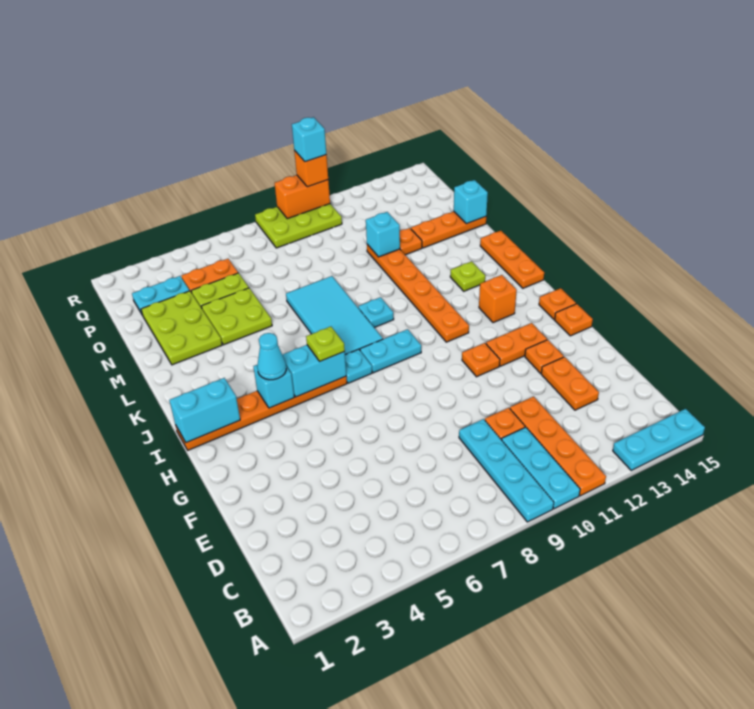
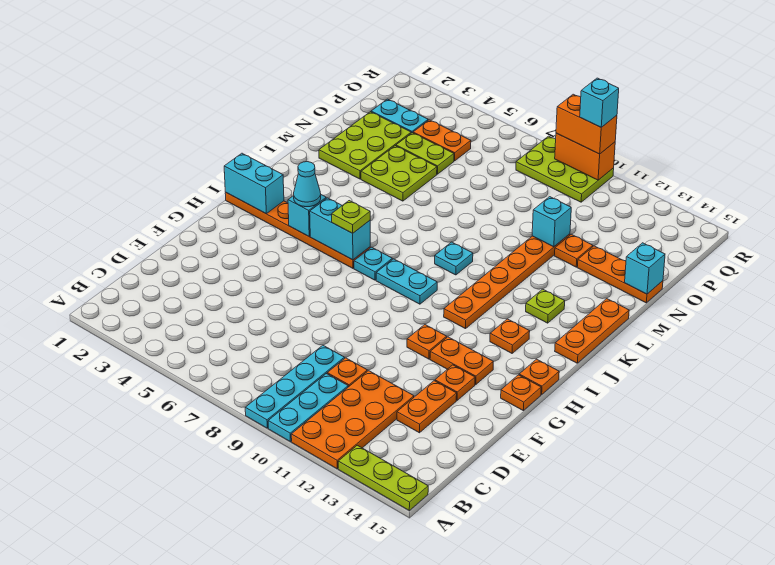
orange plate A11:D11 level 1 -> orange plate A11:D12 level 1
cyan plate A13:A15 level 1 -> lime plate A13:A15 level 1
orange brick I13 level 1 -> orange plate I13 level 1
cyan tile J7:M8 level 1 -> none
orange brick R10 level 3 -> orange brick R9:R10 level 3

